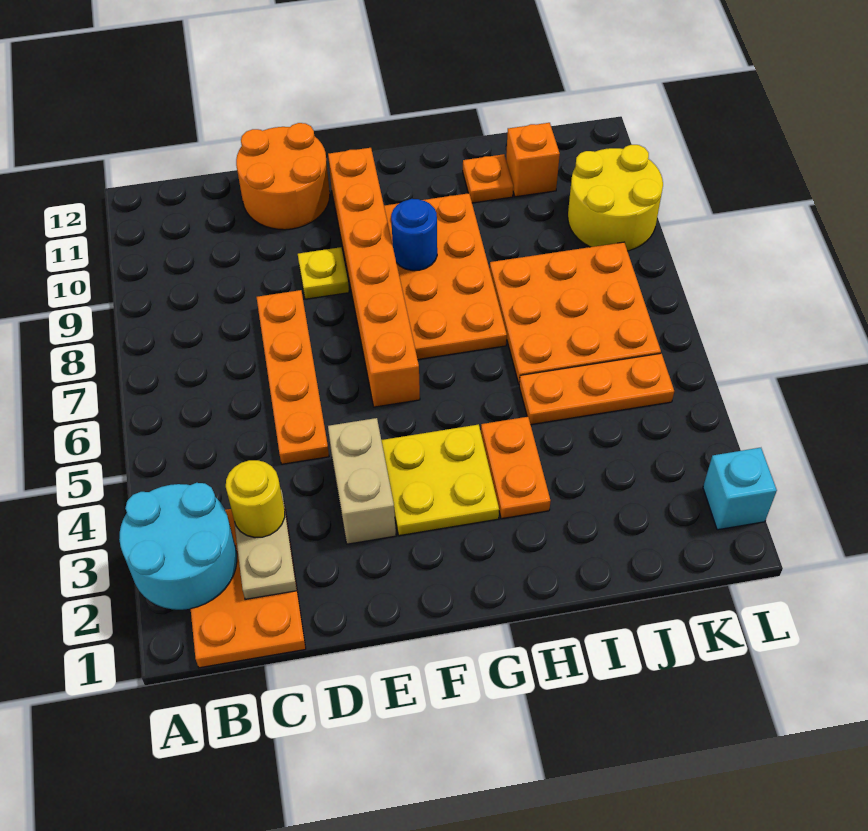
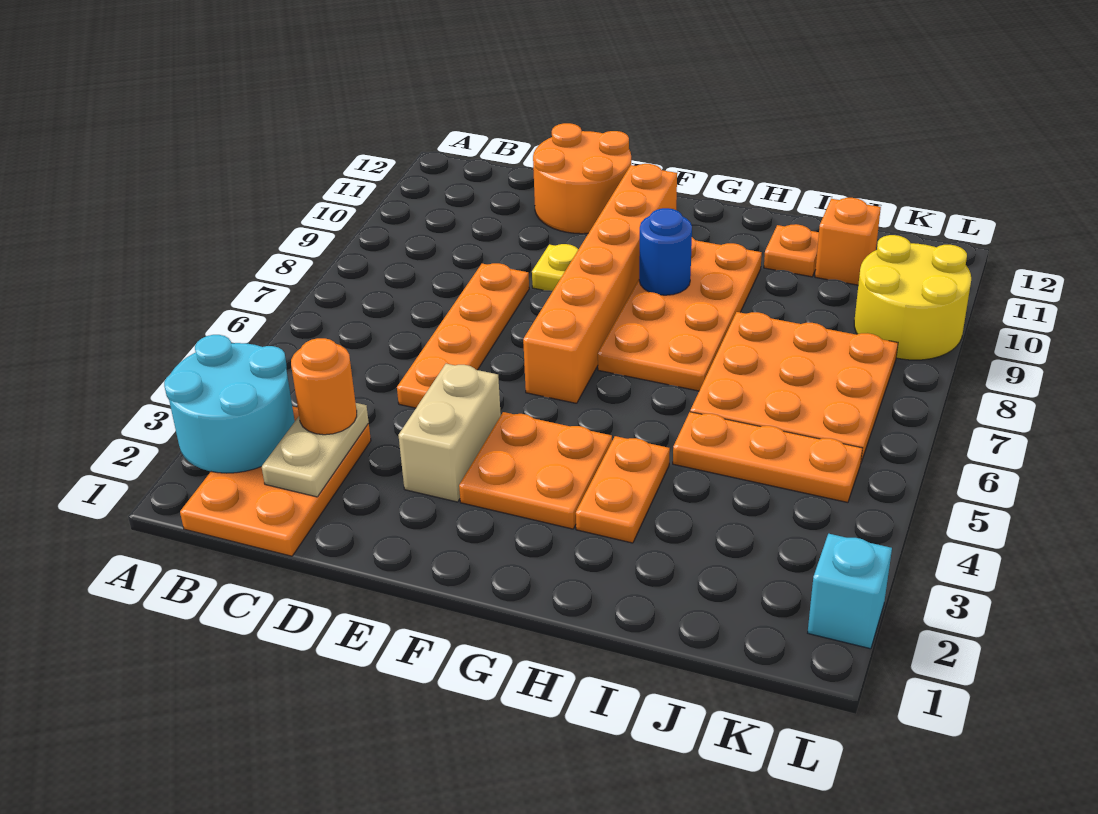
yellow round brick C3 level 3 -> orange round brick C3 level 3
yellow plate F3:G4 level 1 -> orange plate F3:G4 level 1

